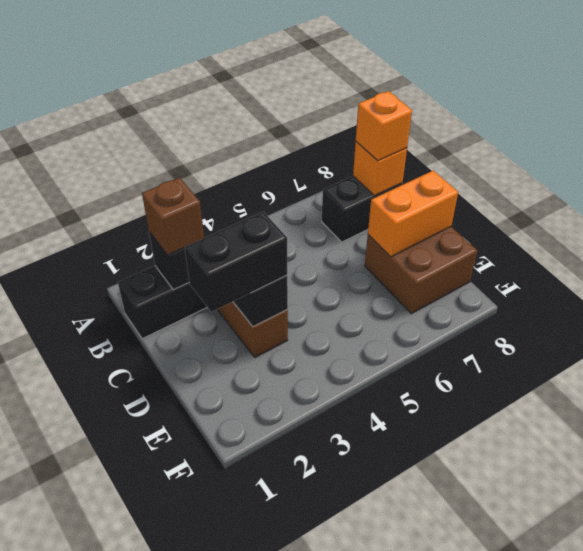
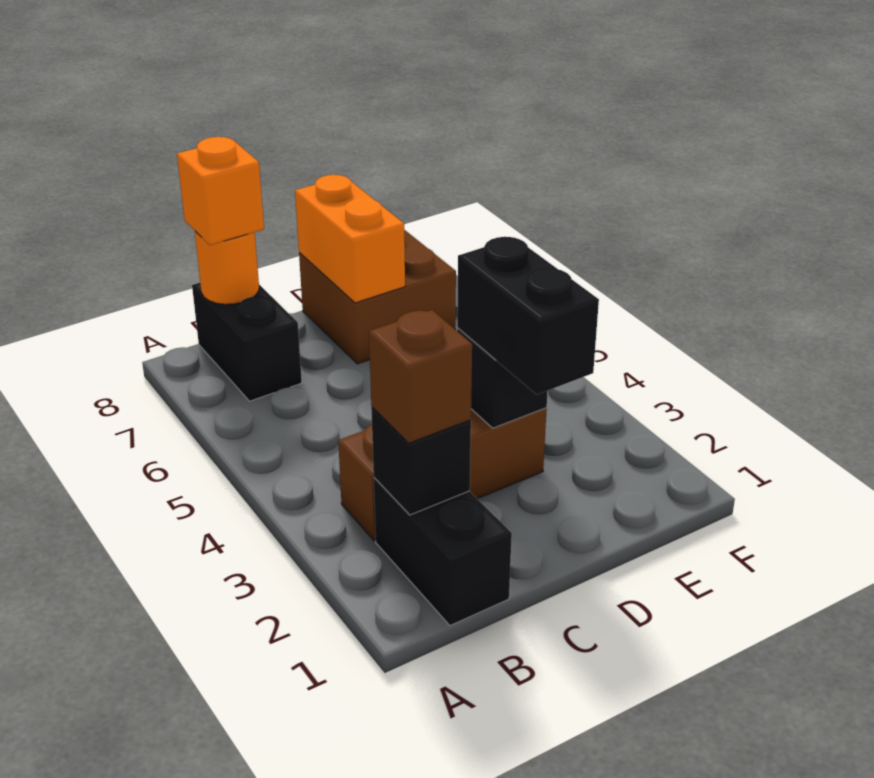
orange brick B8 level 2 -> orange round brick B8 level 2

